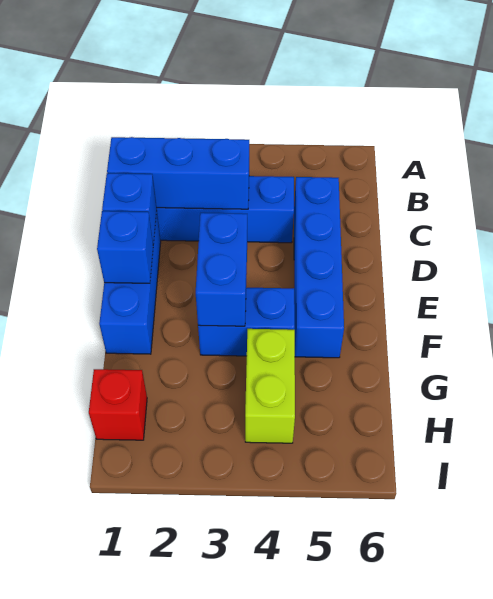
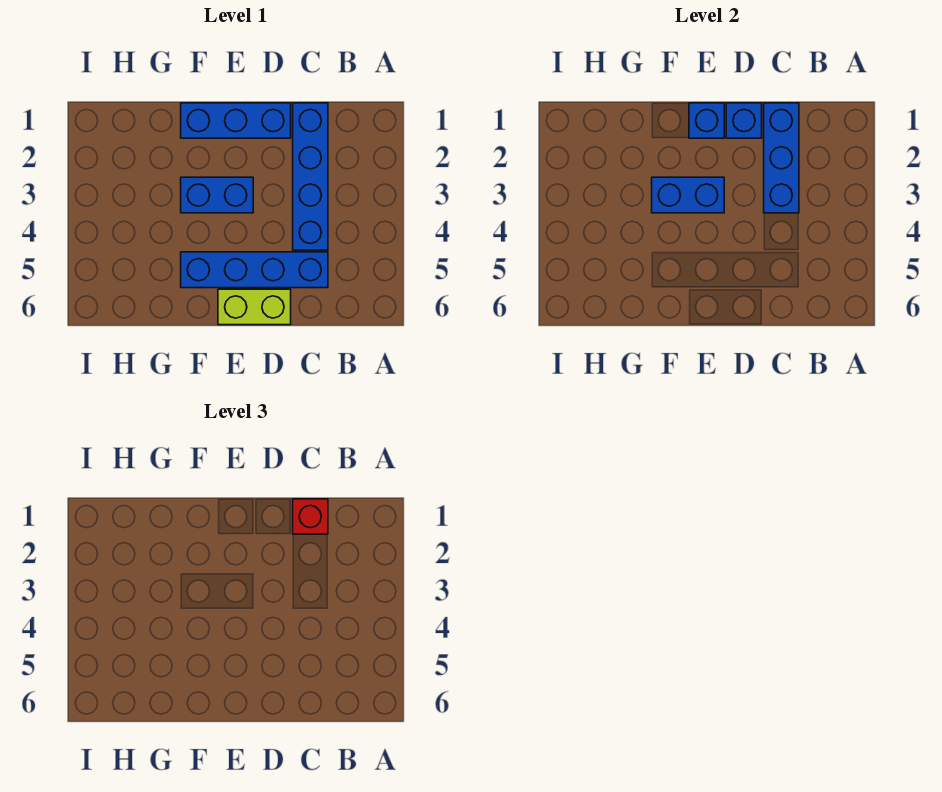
blue brick F3:F4 level 1 -> blue brick E3:F3 level 1
lime brick G4:H4 level 1 -> lime brick D6:E6 level 1
red brick H1 level 1 -> red brick C1 level 3

